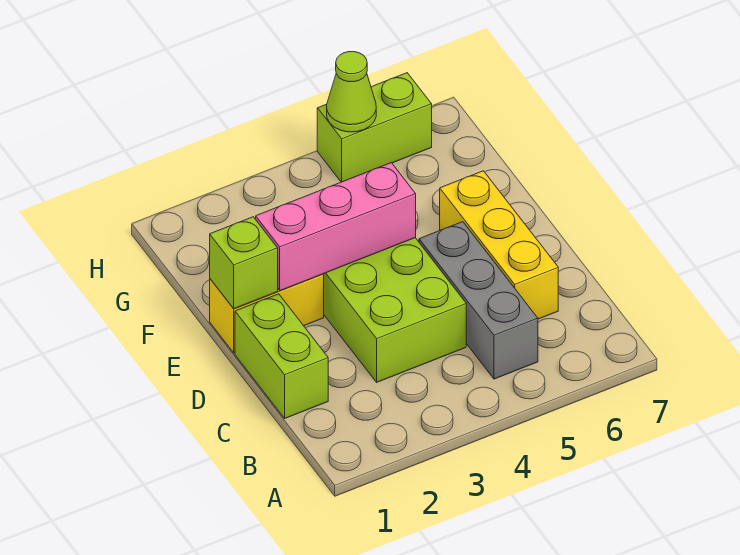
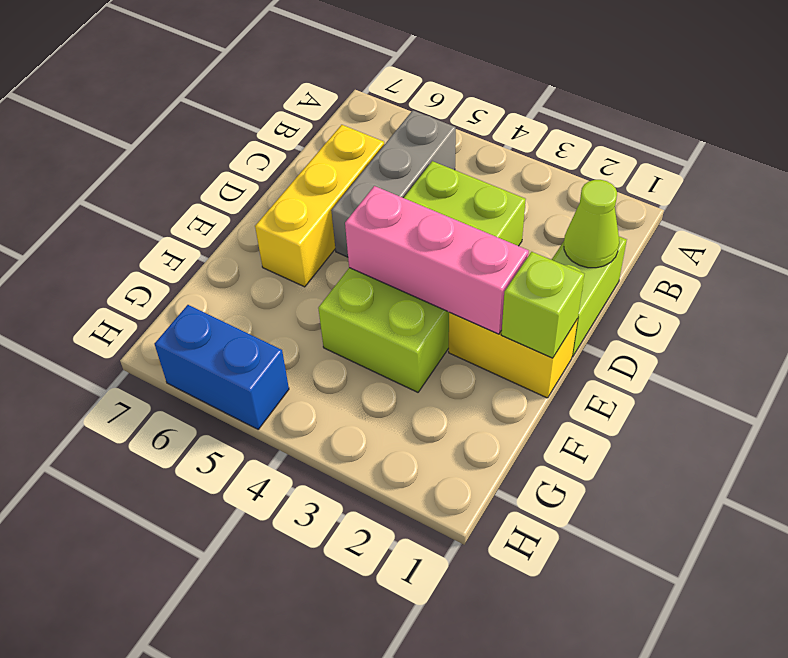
lime brick H5:H6 level 1 -> blue brick H5:H6 level 1
lime cone H5 level 2 -> lime cone C1 level 2

